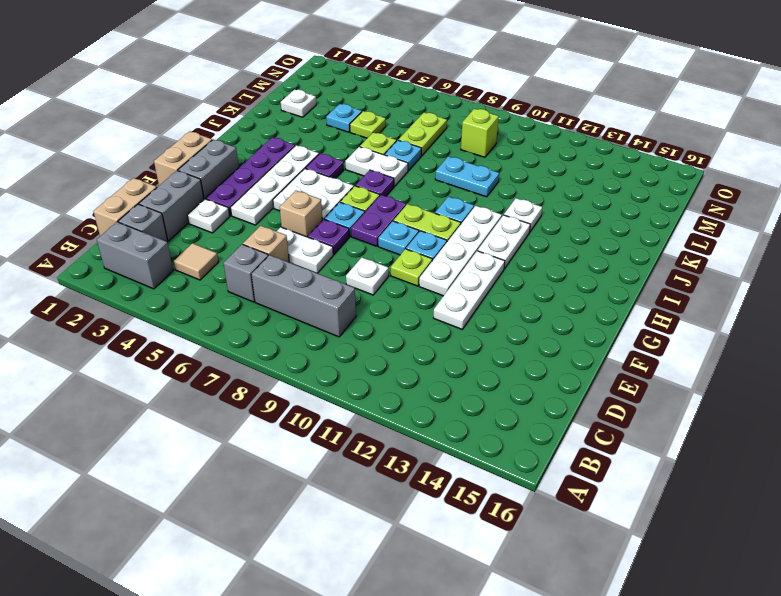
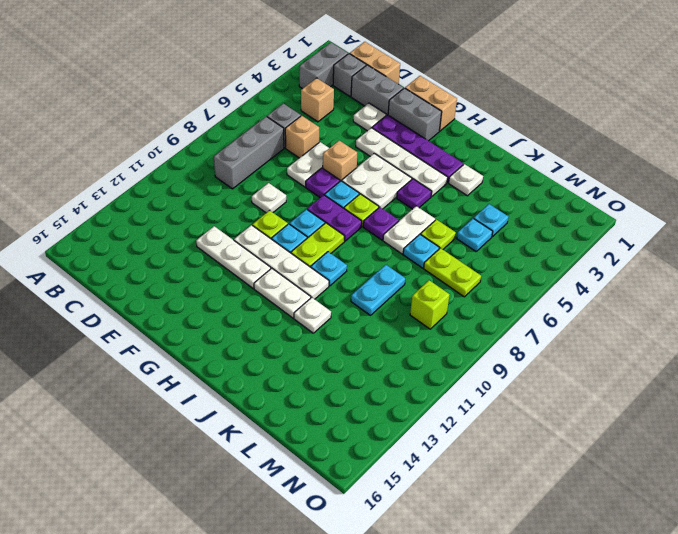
tan tile C4 level 1 -> tan brick C4 level 1
white plate L2 level 1 -> white plate J3 level 1
lime plate L5 level 1 -> cyan plate L5 level 1

